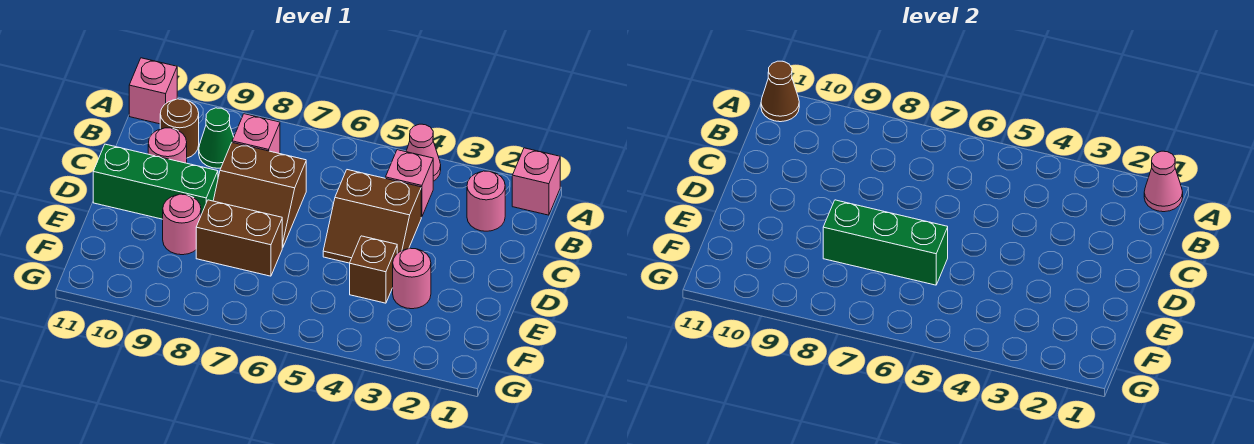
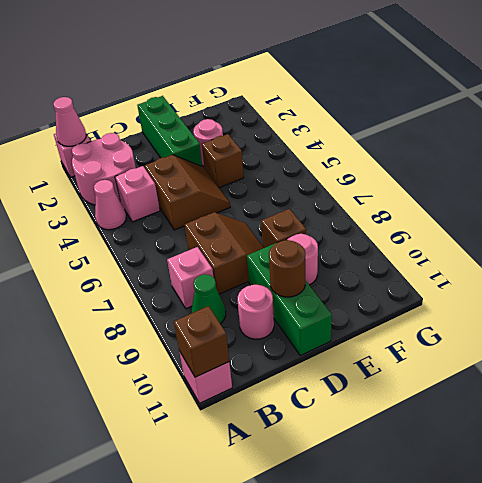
brown cone A11 level 2 -> brown brick A11 level 2
pink round brick B2 level 1 -> pink round brick A2:B3 level 1
brown round brick B10 level 1 -> brown round brick D10 level 2
green brick E6:E8 level 2 -> green brick D1:D3 level 1
brown brick E7:E8 level 1 -> brown brick E8 level 1

